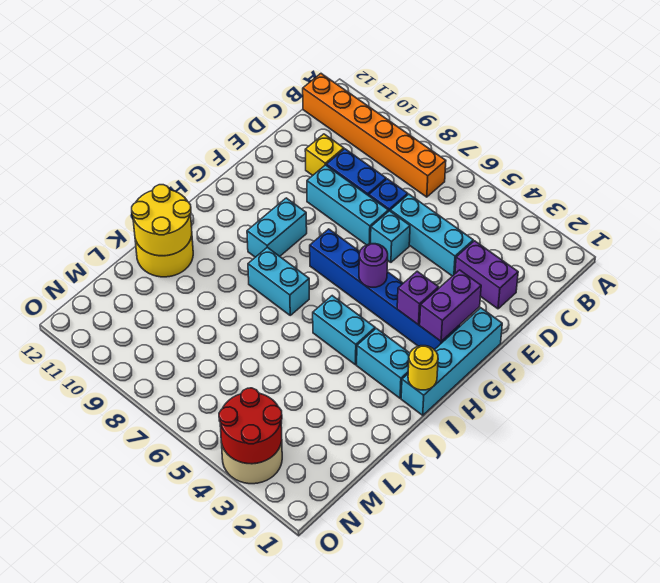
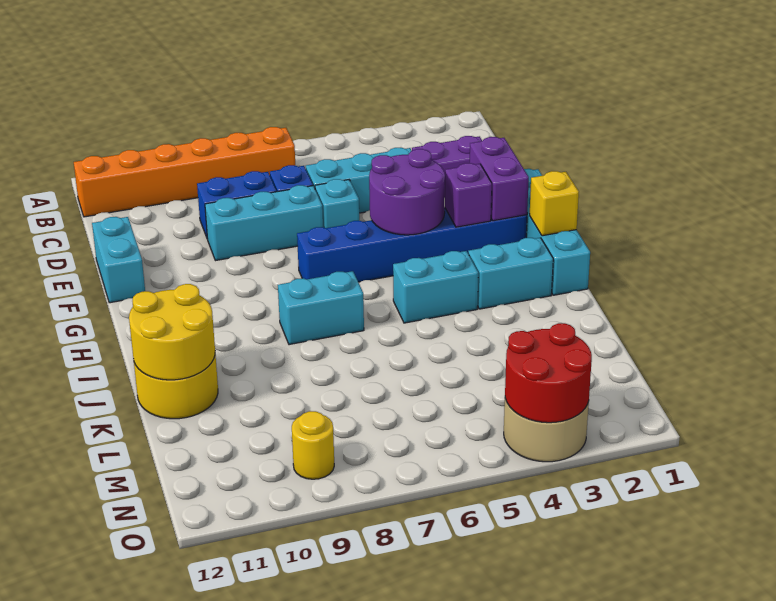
yellow brick D10 level 1 -> yellow brick H1 level 2
purple round brick G5 level 2 -> purple round brick F4:G5 level 2
cyan brick G9:H9 level 1 -> cyan brick E12:F12 level 1
yellow round brick I1 level 2 -> yellow round brick N9 level 1

